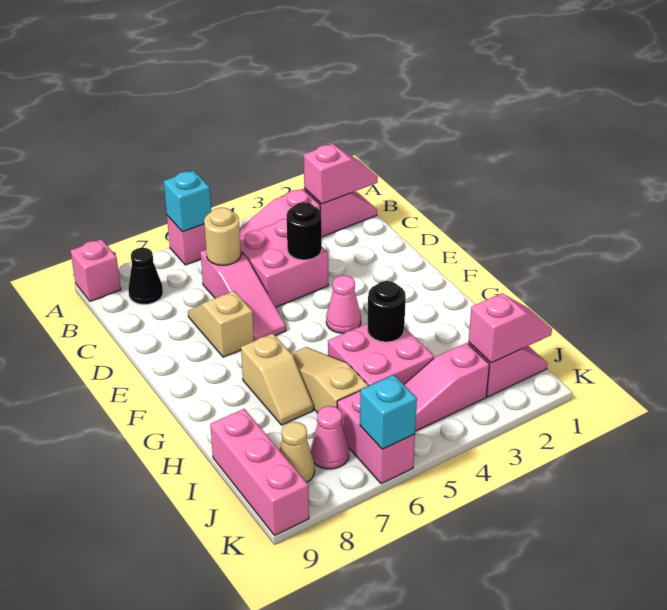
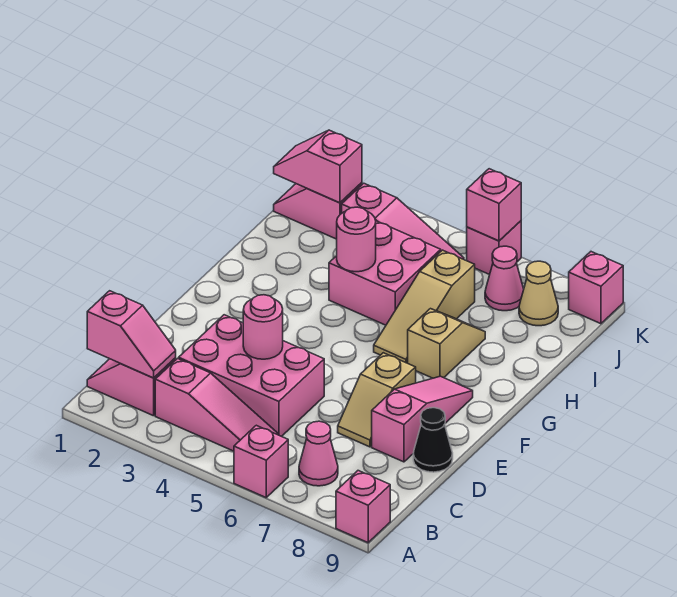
cyan brick A6 level 2 -> none
pink slope B1:B2 level 2 top 2 -> pink slope B1:B2 level 2 top 1
black cone B8 level 1 -> black cone D9 level 1
pink brick C4:D5 level 1 -> pink brick C3:D5 level 1
pink slope C6:E6 level 1 top C -> pink slope D8:F8 level 1 top D
tan round brick C6 level 2 -> none
black round brick D4 level 2 -> pink round brick D4 level 2
pink cone F4 level 1 -> pink cone B7 level 1
black round brick H4 level 2 -> pink round brick H4 level 2
pink brick I9:K9 level 1 -> pink brick K9 level 1
pink brick J6:K6 level 1 -> pink brick K6 level 1
cyan brick K6 level 2 -> pink brick K6 level 2

